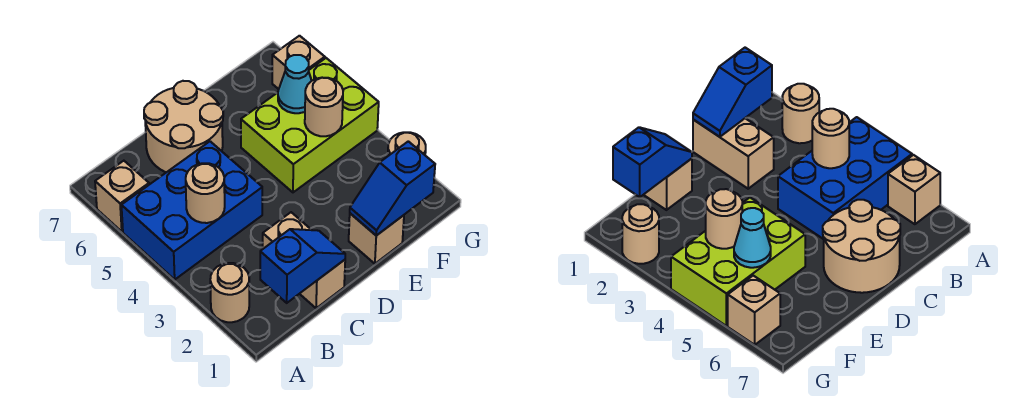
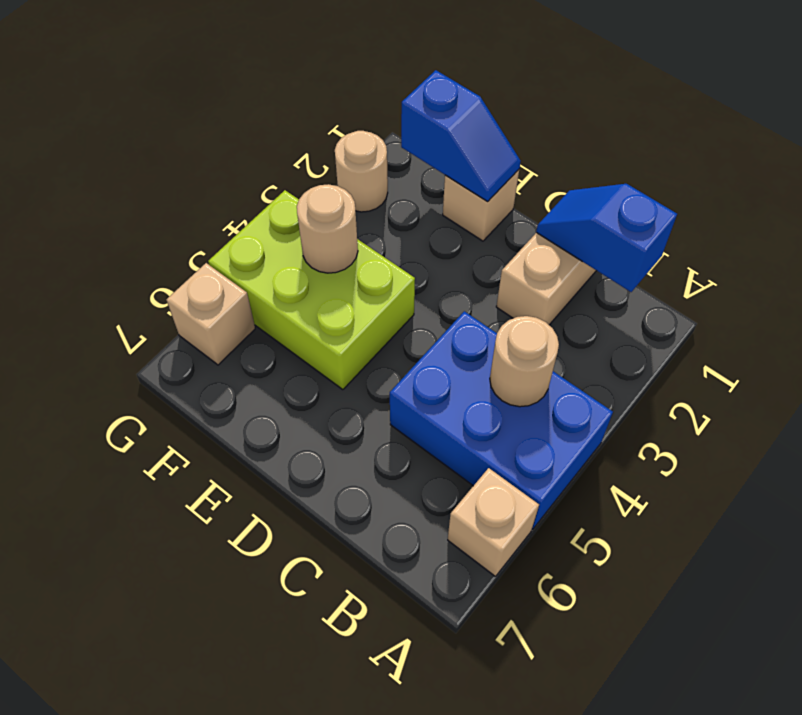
tan round brick A2 level 1 -> none
tan round brick C6:D7 level 1 -> none
cyan cone F5 level 2 -> none

